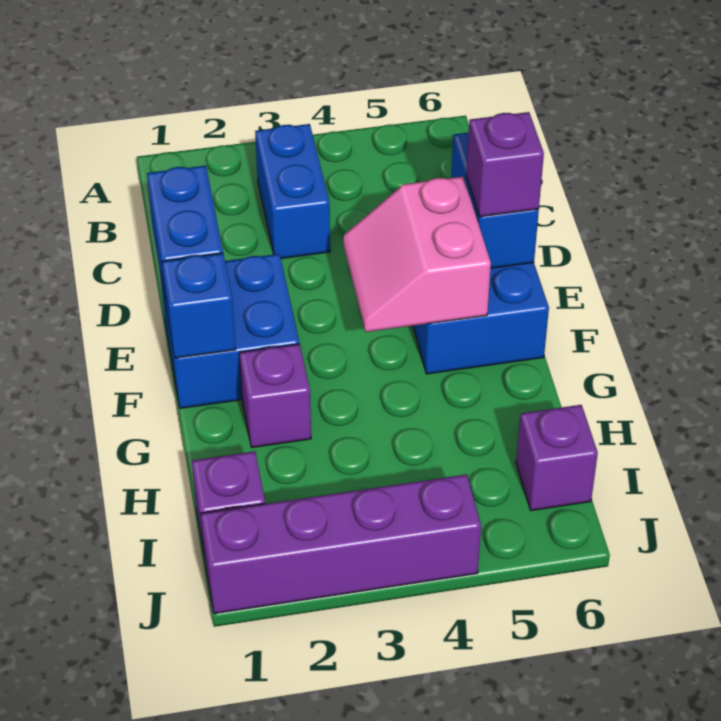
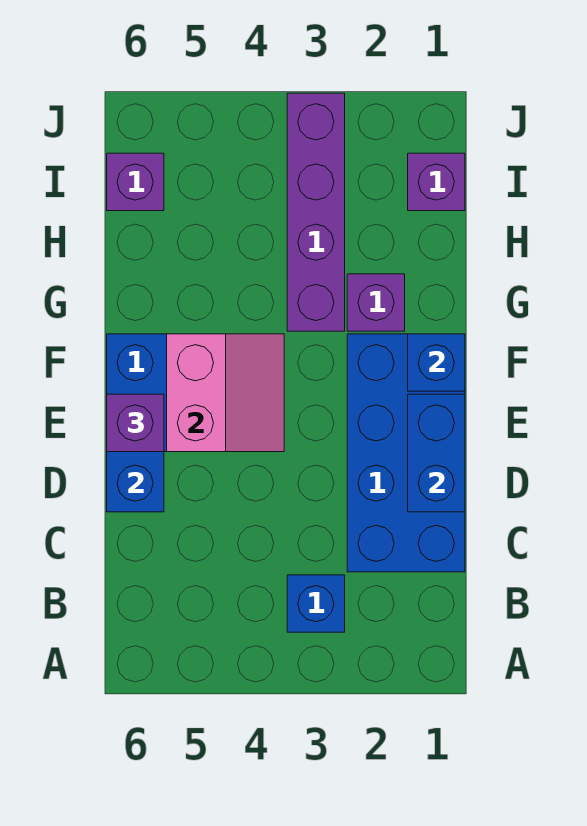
blue brick B3:C3 level 1 -> blue brick B3 level 1
blue brick E1:F2 level 1 -> blue brick C1:F2 level 1
purple brick J1:J4 level 1 -> purple brick G3:J3 level 1

